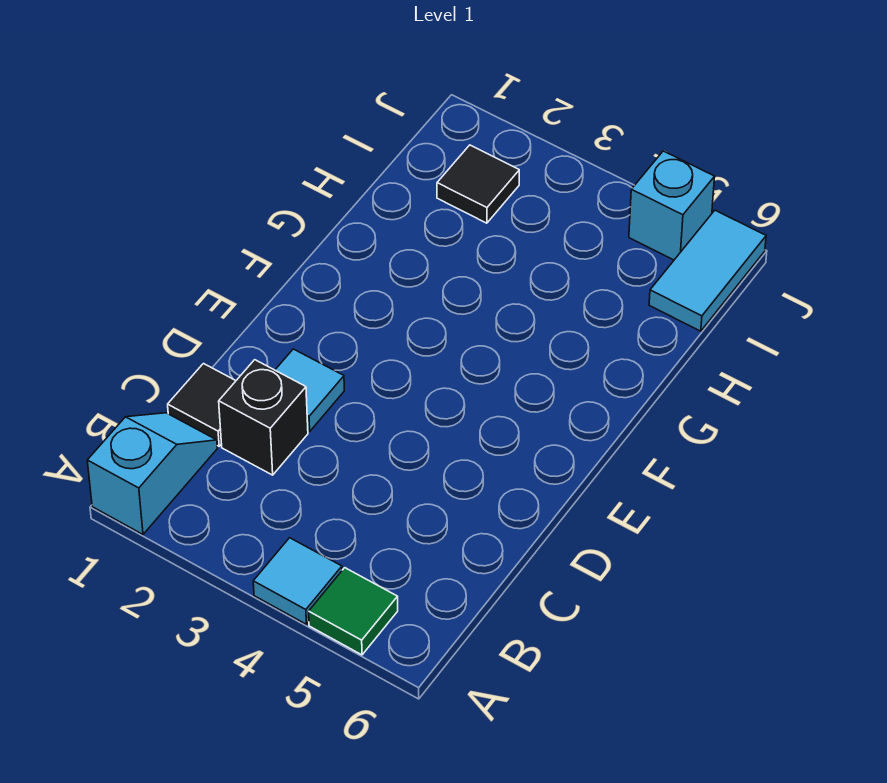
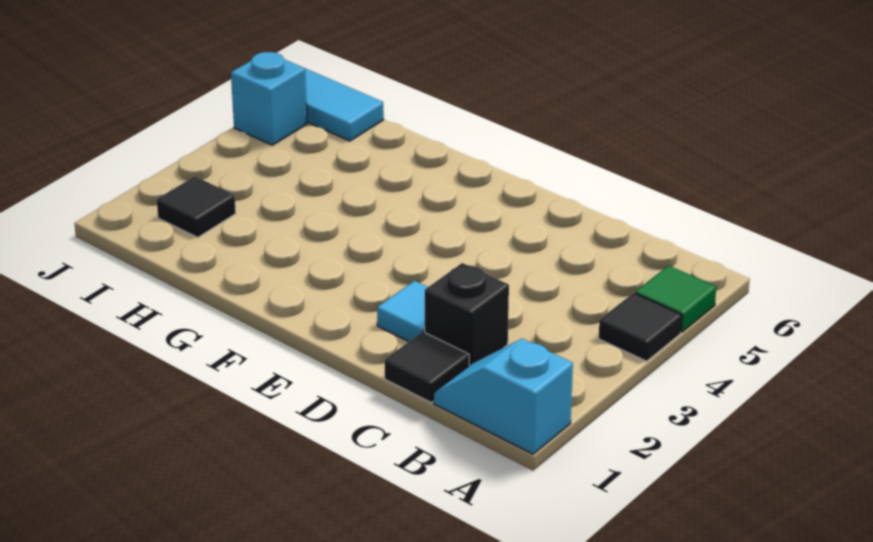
cyan tile A4 level 1 -> black tile A4 level 1

